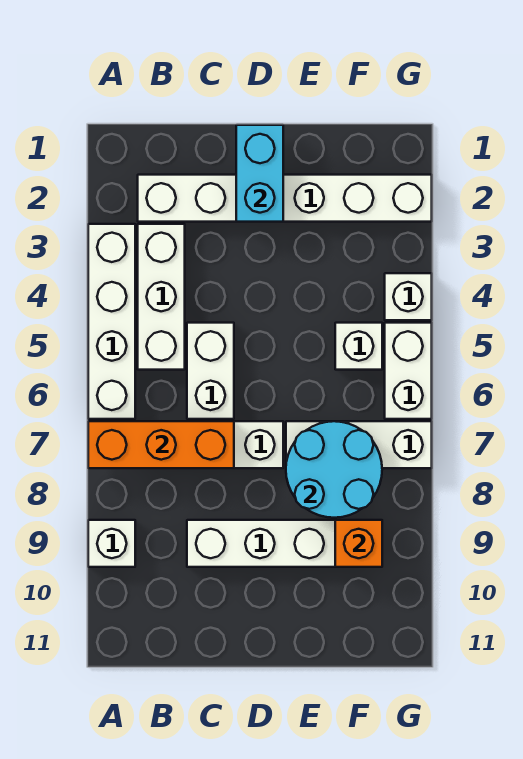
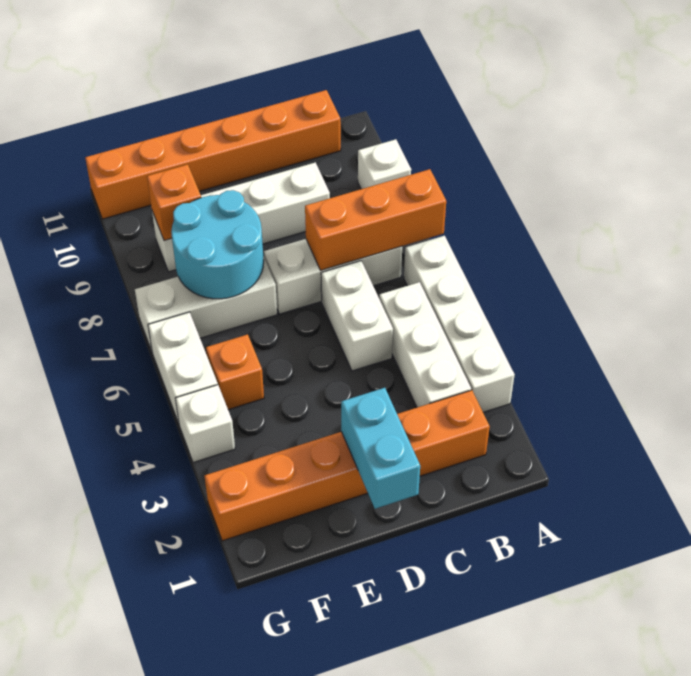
white brick B2:G2 level 1 -> orange brick B2:G2 level 1
none -> orange brick B11:G11 level 1
white brick F5 level 1 -> orange brick F5 level 1

